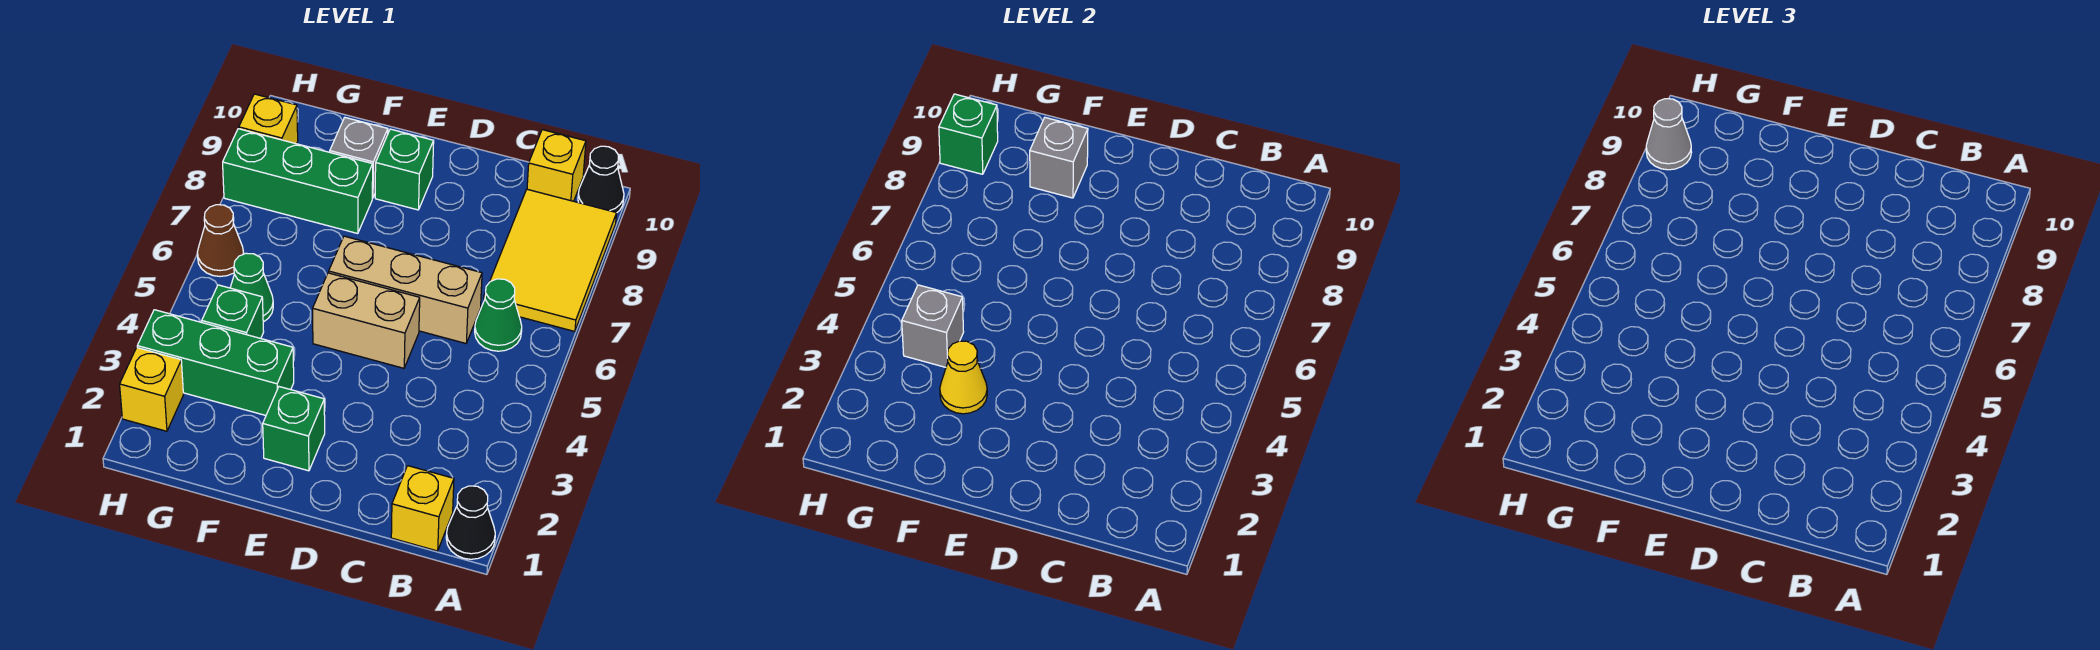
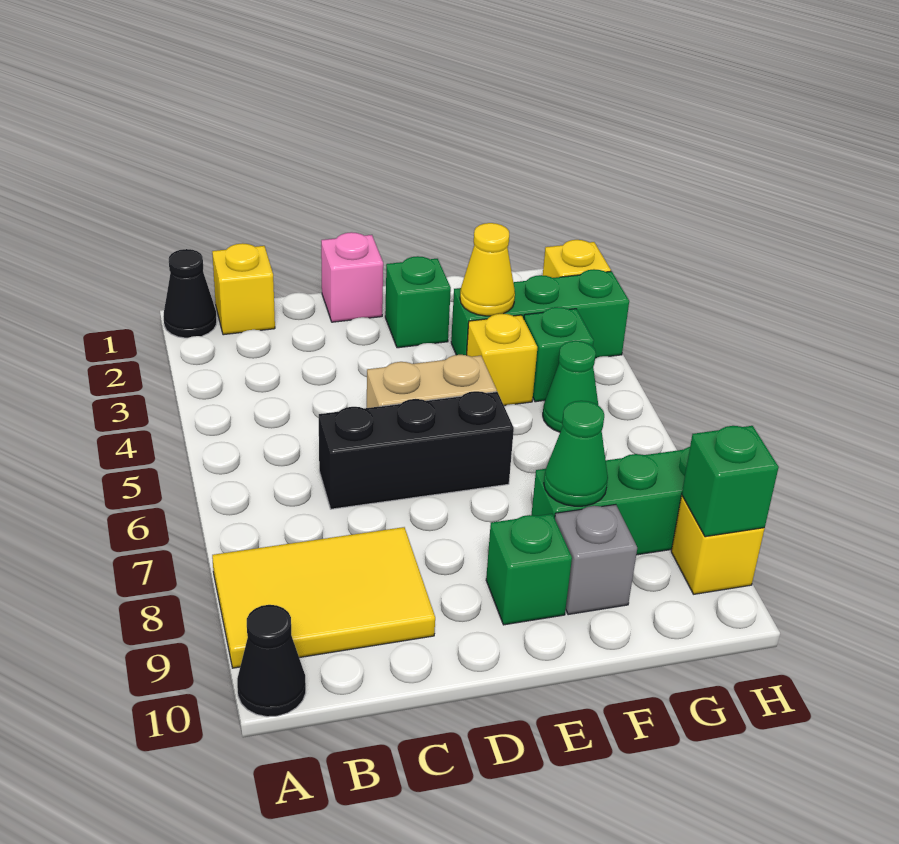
yellow tile A7:B9 level 1 -> yellow tile A8:C9 level 1
green cone B6 level 1 -> green cone F8 level 2
yellow brick B10 level 1 -> yellow brick F4 level 1
tan brick C6:E6 level 1 -> black brick C6:E6 level 1
none -> pink brick D1 level 1
grey brick F9 level 2 -> none
grey brick G4 level 2 -> none
brown cone H6 level 1 -> none
grey cone H9 level 3 -> none

